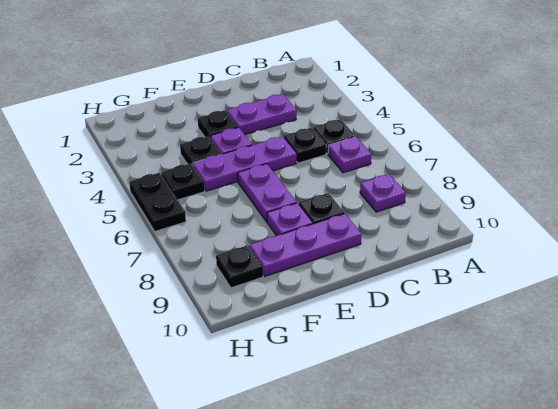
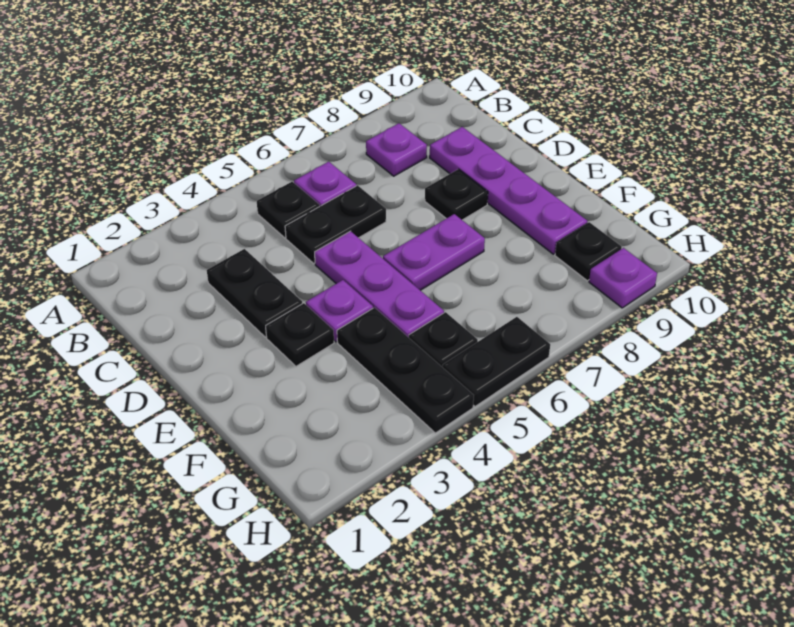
purple plate C3:D3 level 1 -> black plate C3:D3 level 1
black plate C5 level 1 -> black plate C5:C6 level 1
purple plate D9:F9 level 1 -> purple plate C9:F9 level 1
purple plate E8 level 1 -> purple plate H9 level 1
black plate F4 level 1 -> black plate F4:H4 level 1

